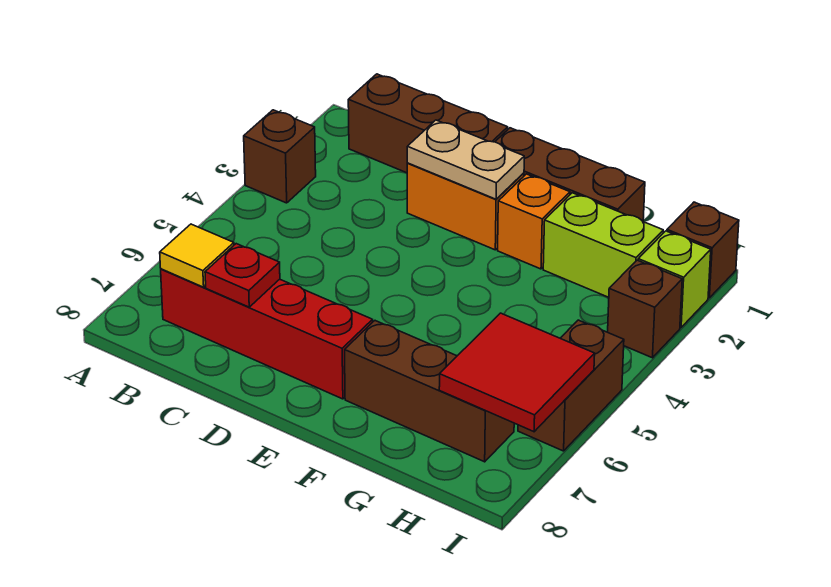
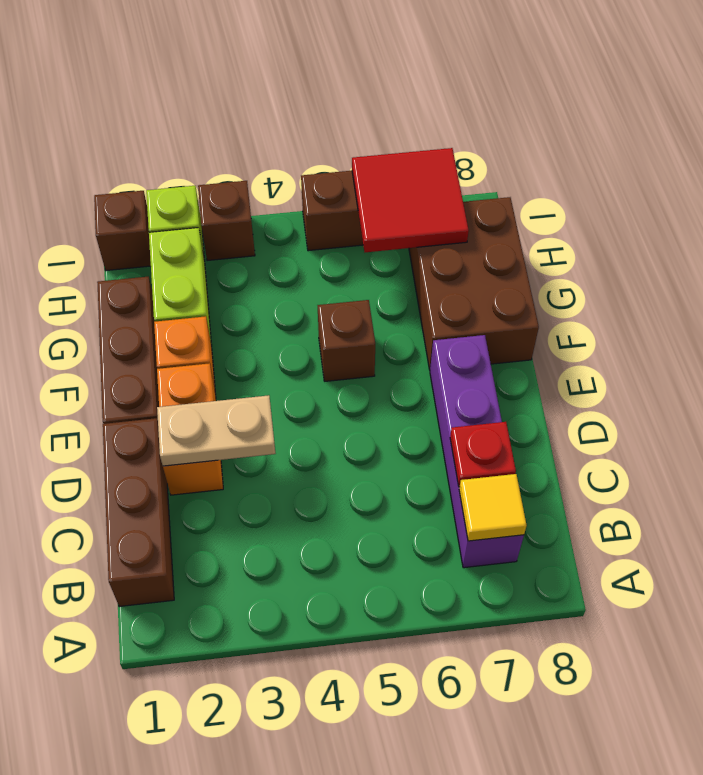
brown brick A3 level 1 -> brown brick F5 level 1
red brick B7:E7 level 1 -> purple brick B7:E7 level 1
tan plate D2:E2 level 2 -> tan plate D2:D3 level 2
brown brick F7:H7 level 1 -> brown brick F7:H8 level 1

